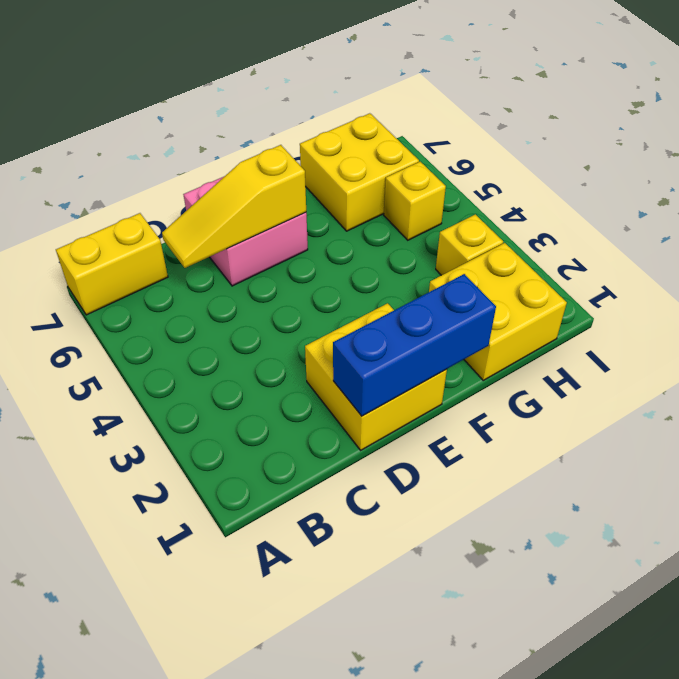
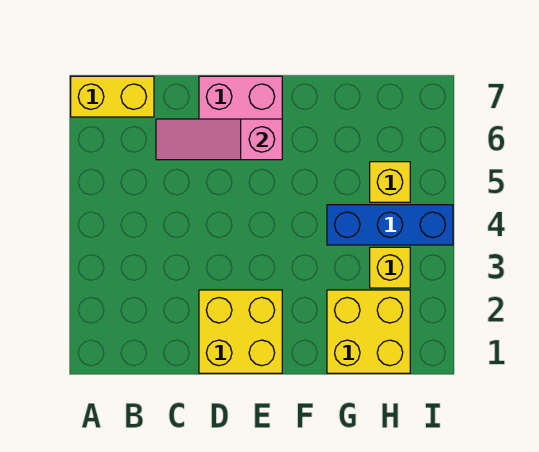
yellow slope C6:E6 level 2 top E -> pink slope C6:E6 level 2 top E
blue brick D1:F1 level 2 -> blue brick G4:I4 level 1
yellow brick G6:H7 level 1 -> none

